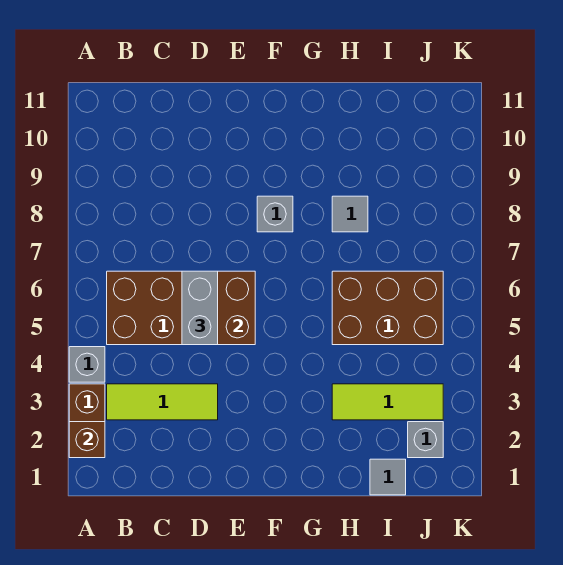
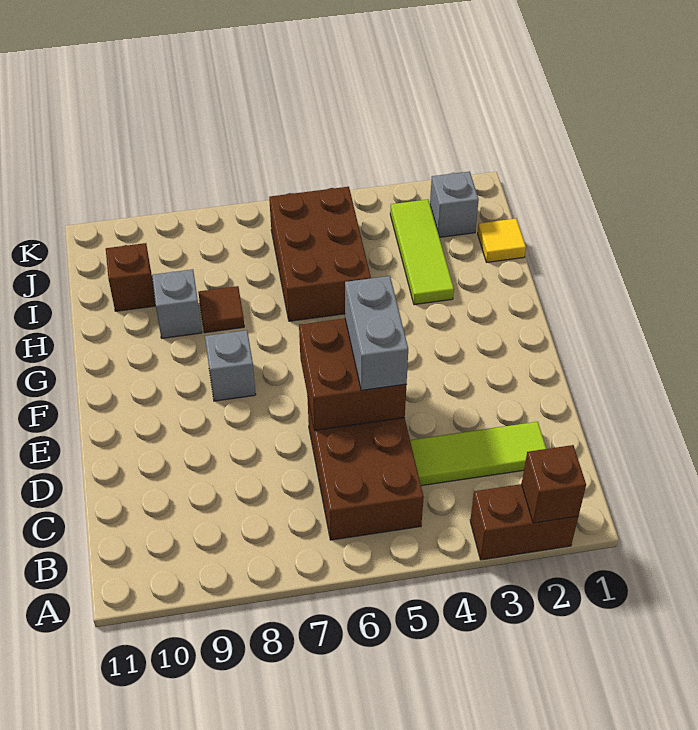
grey brick A4 level 1 -> grey brick H9 level 1
lime tile B3:D3 level 1 -> lime tile C2:C4 level 1
grey brick D5:D6 level 3 -> grey brick D5:E5 level 3
grey tile H8 level 1 -> brown tile H8 level 1
grey tile I1 level 1 -> yellow tile I1 level 1
none -> brown brick I10 level 1

